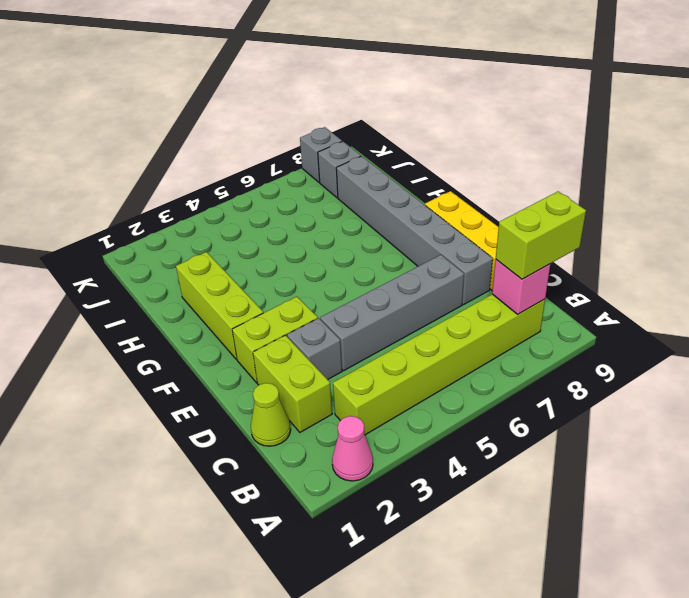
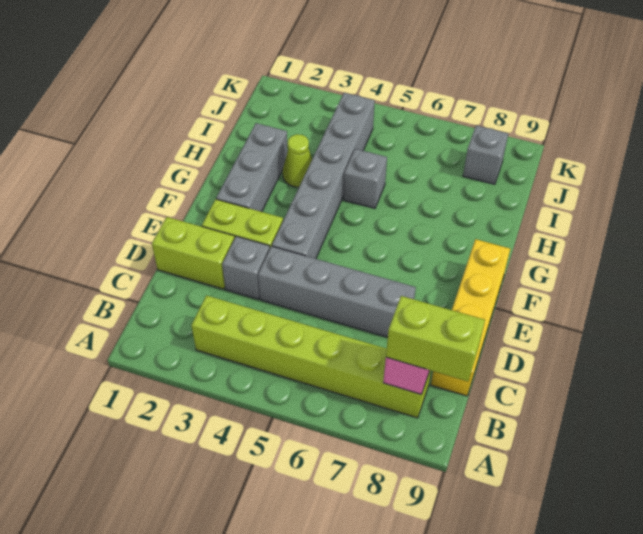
pink cone A2 level 1 -> none
lime cone C1 level 1 -> lime cone H3 level 1
lime brick C2:D2 level 1 -> lime brick D1:D2 level 1
grey brick D8:I8 level 1 -> grey brick E4:J4 level 1
lime brick F2:H2 level 1 -> grey brick F2:H2 level 1
grey brick K8 level 1 -> grey brick H5 level 1

